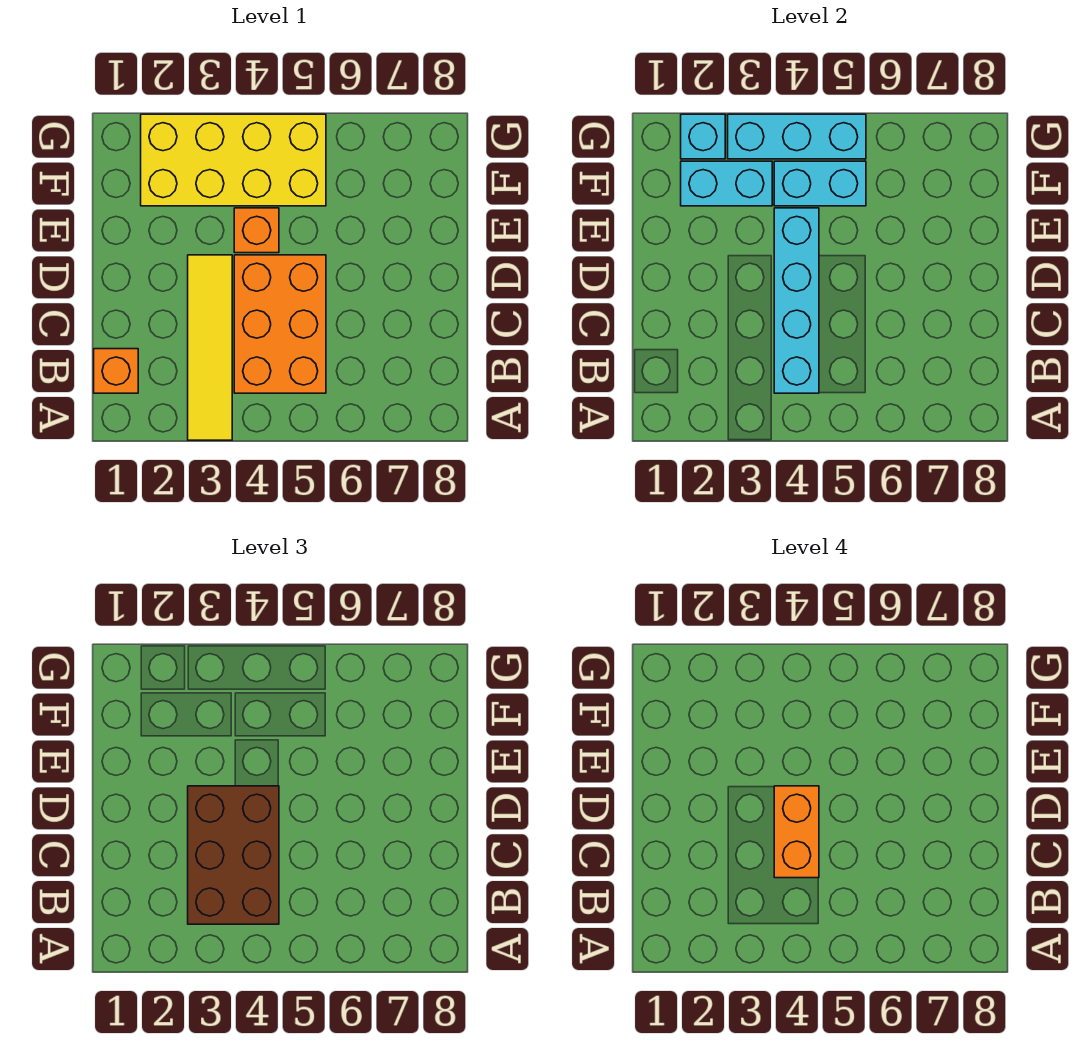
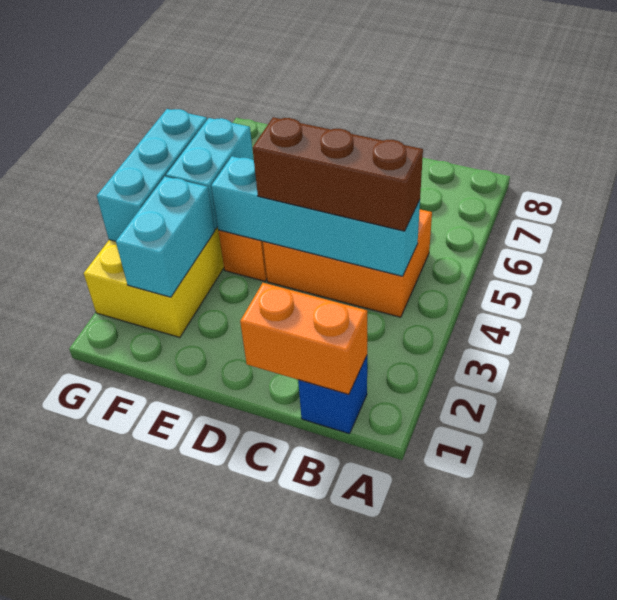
yellow tile A3:D3 level 1 -> none
orange brick B1 level 1 -> blue brick B1 level 1
brown brick B3:D4 level 3 -> brown brick B4:D4 level 3
orange brick C4:D4 level 4 -> orange brick B1:C1 level 2
cyan brick G2 level 2 -> none

